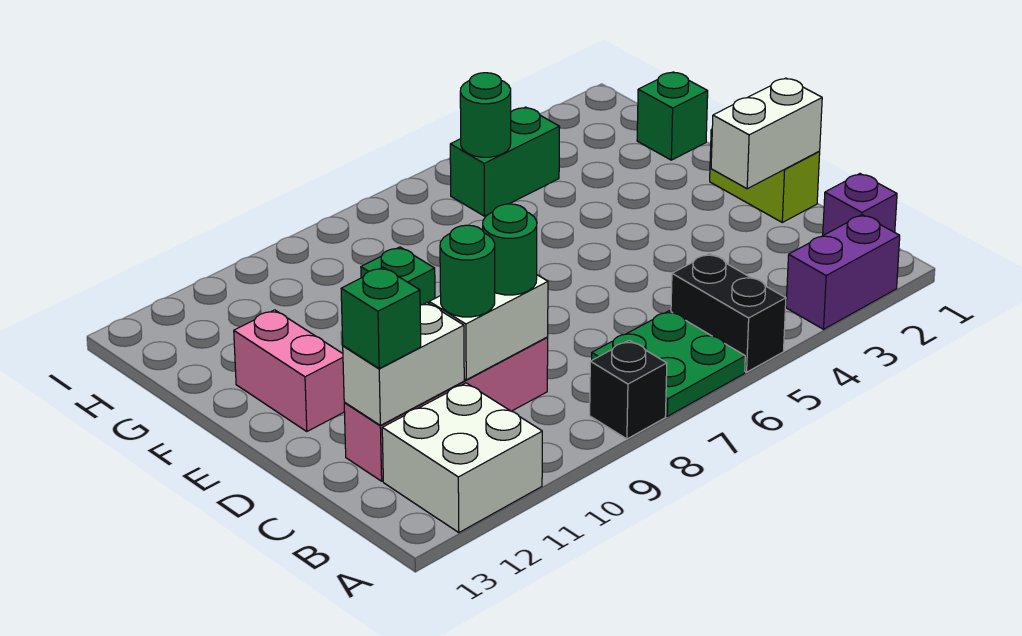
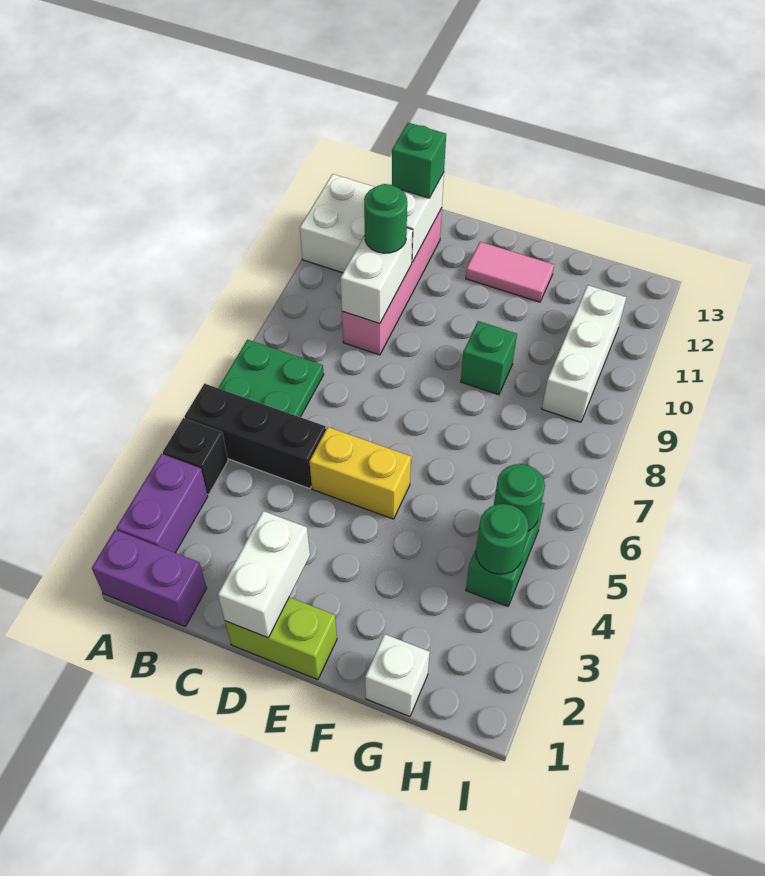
black brick A5:B5 level 1 -> black brick A5:C5 level 1
black brick A8 level 1 -> black brick A4 level 1
purple brick B1 level 1 -> purple brick A1:B1 level 1
green round brick C9 level 3 -> green round brick H4 level 2
none -> yellow brick D5:E5 level 1
pink brick E12:F12 level 1 -> pink tile E12:F12 level 1
green brick G1 level 1 -> white brick G1 level 1
none -> white brick H9:H11 level 1

